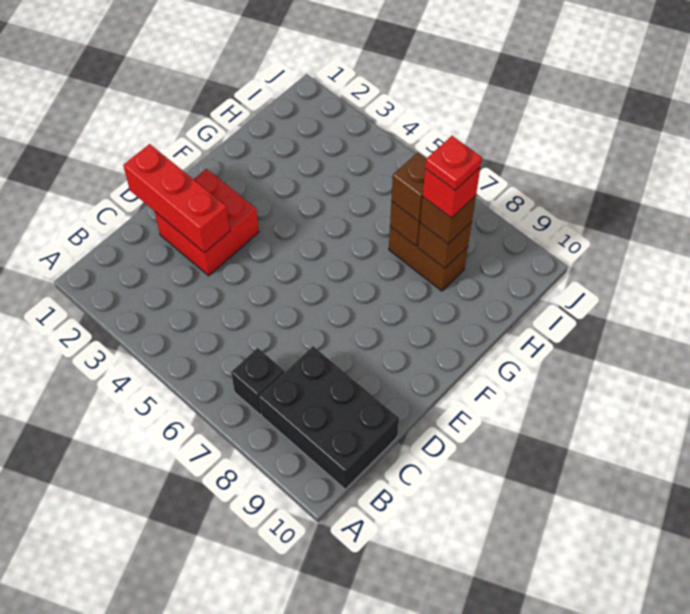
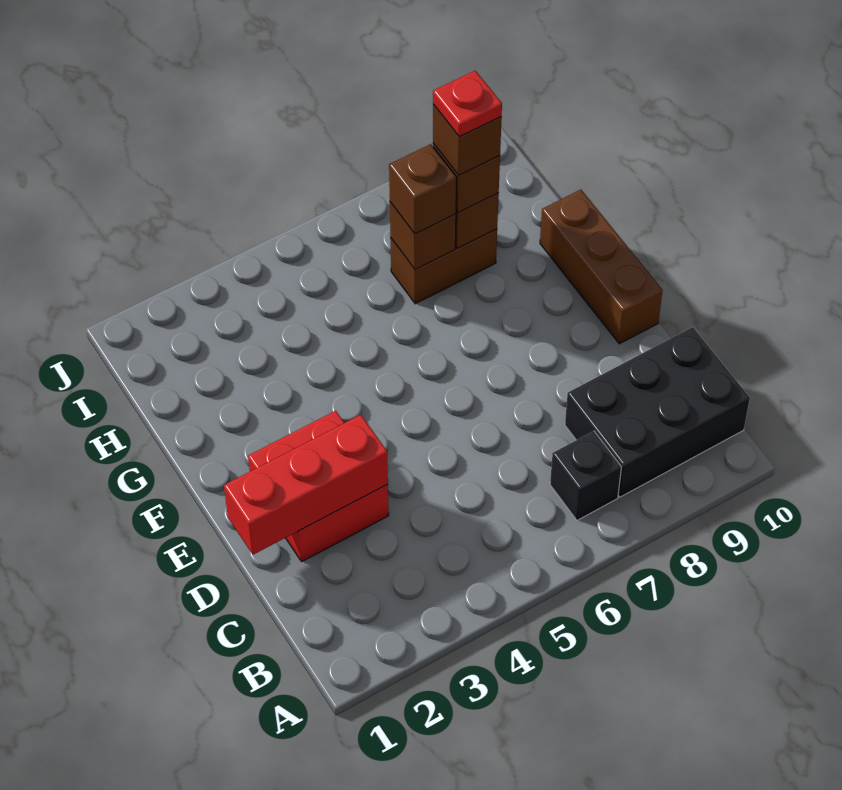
none -> brown brick E10:G10 level 1
red brick H8 level 4 -> brown brick H8 level 4

